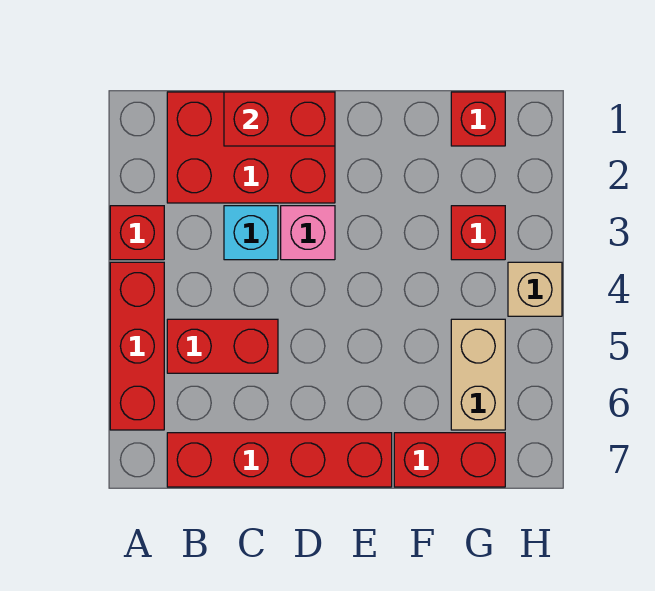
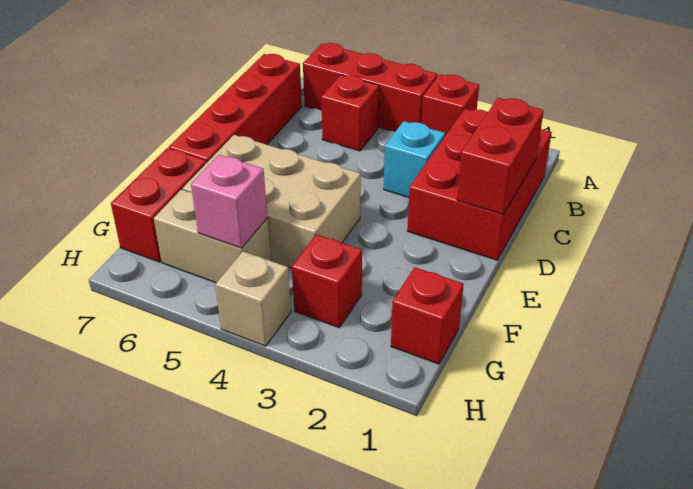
red brick B5:C5 level 1 -> red brick B5 level 1
pink brick D3 level 1 -> pink brick G5 level 2
none -> tan brick E4:F6 level 1

